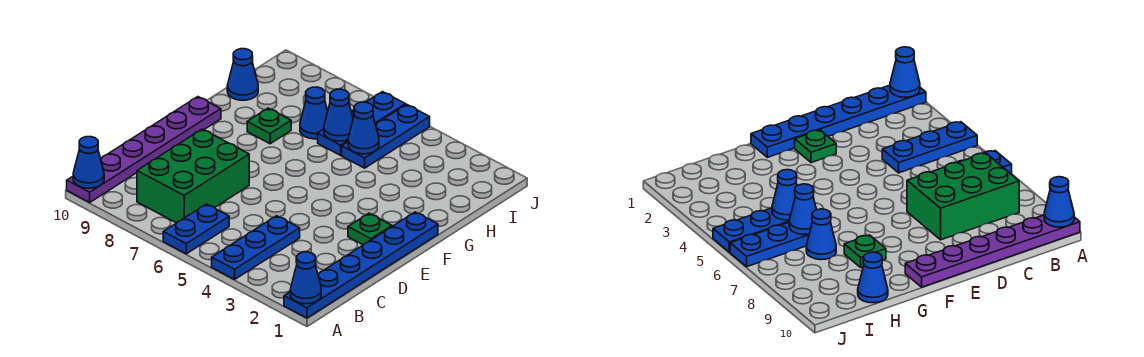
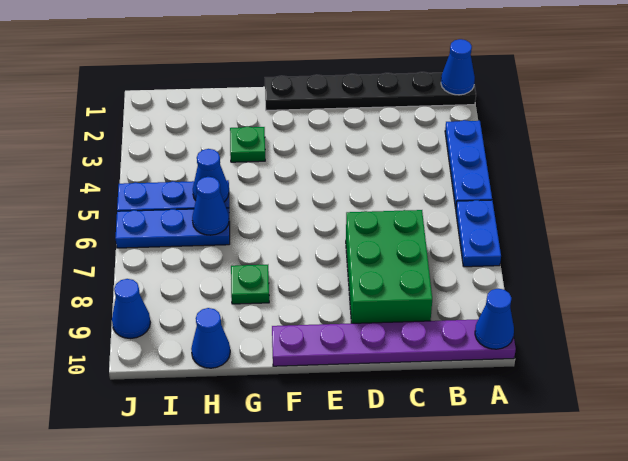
blue plate A1:F1 level 1 -> black plate A1:F1 level 1
blue plate A4:C4 level 1 -> blue plate A3:A5 level 1
blue plate A6:B6 level 1 -> blue plate A6:A7 level 1
green brick B7:D8 level 1 -> green brick C7:D9 level 1
green plate E2 level 1 -> green plate G3 level 1
blue cone H7 level 1 -> blue cone J9 level 1

